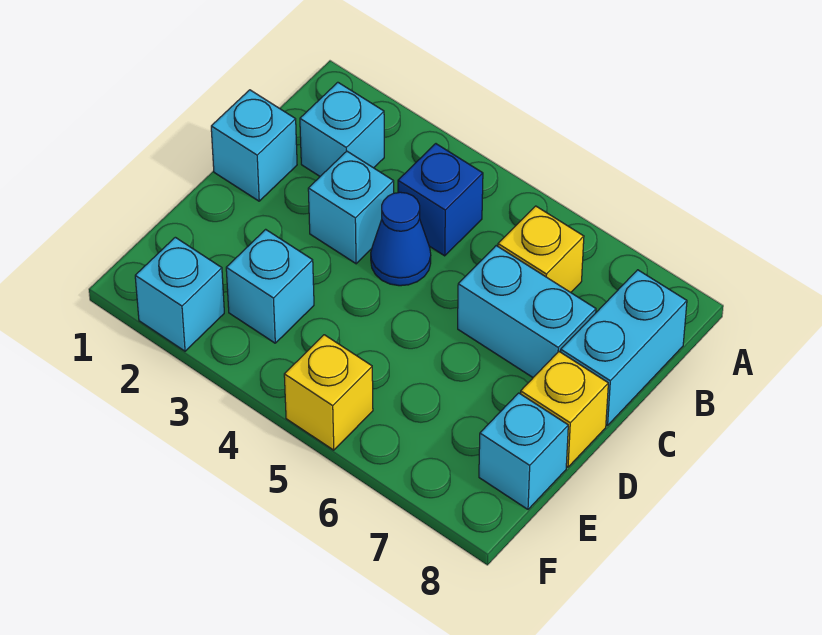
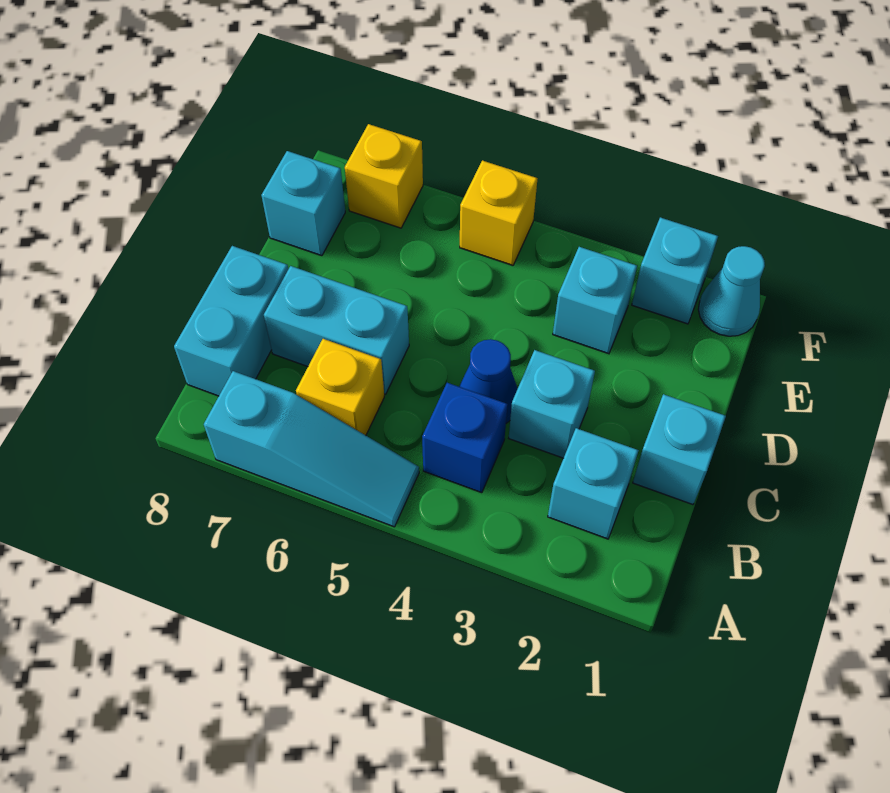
none -> cyan slope A5:A7 level 1 top 7
yellow brick D8 level 1 -> yellow brick F7 level 1
none -> cyan cone F1 level 1

